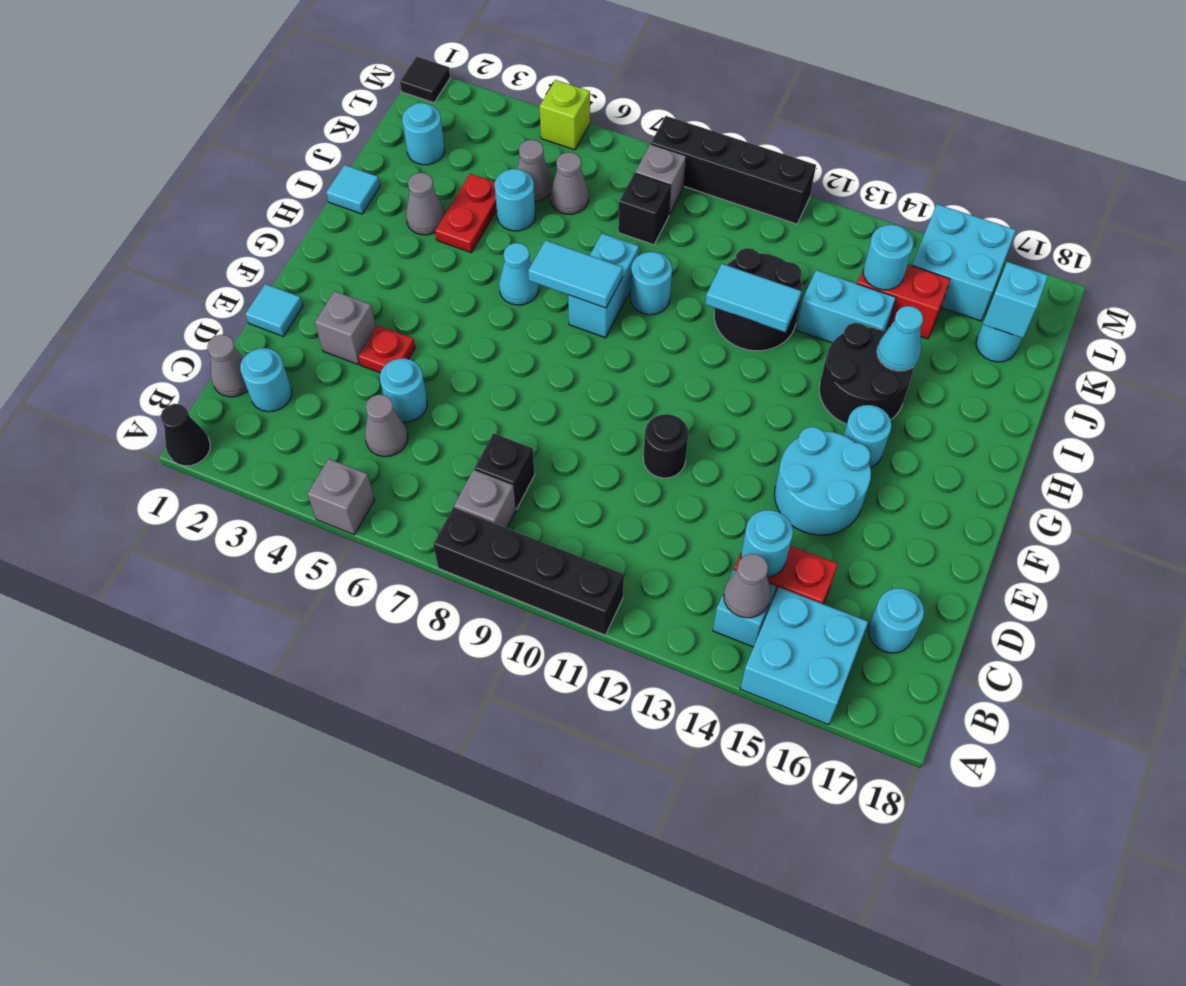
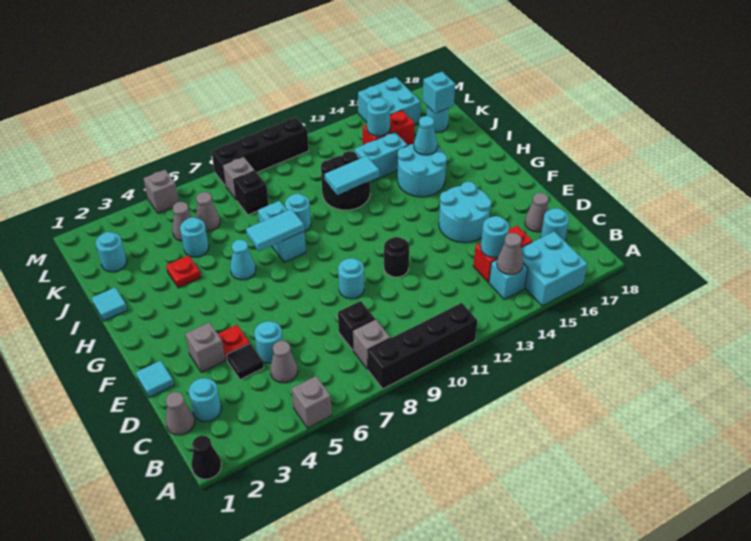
cyan round brick G15 level 1 -> cyan round brick E9 level 1
black round brick H14:I15 level 1 -> cyan round brick H14:I15 level 1
grey cone I3 level 1 -> grey cone D17 level 1
red plate I4:J4 level 1 -> red plate I4 level 1
black tile M1 level 1 -> black tile D4 level 1
lime brick M5 level 1 -> grey brick M5 level 1

